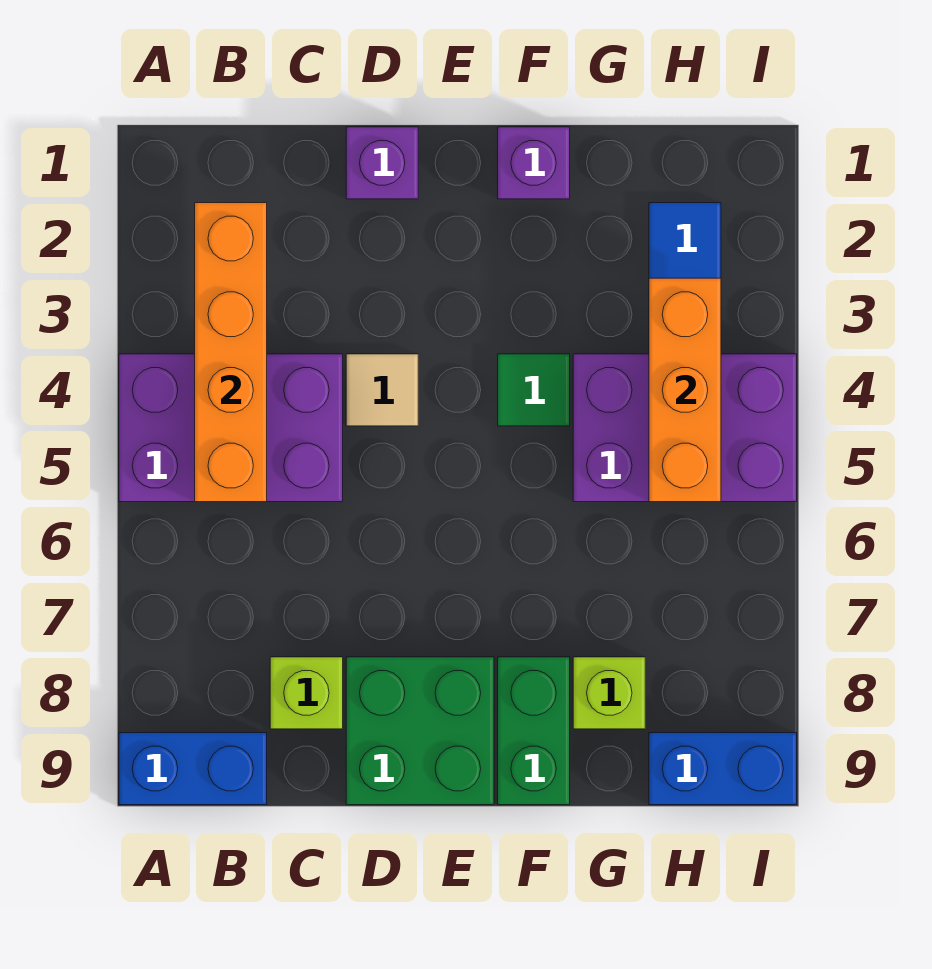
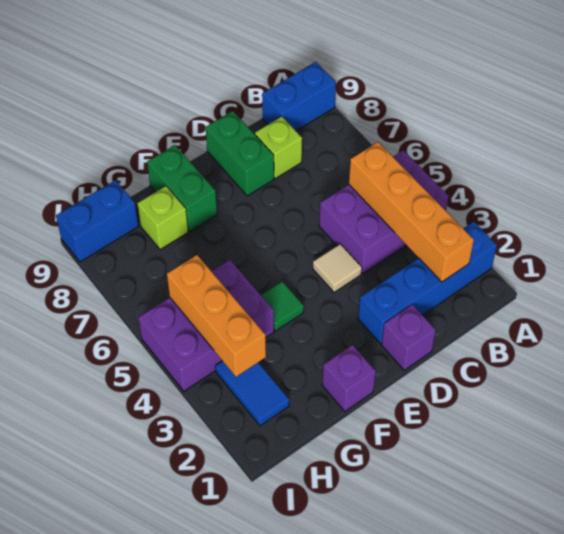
none -> blue brick A2:D2 level 1
green brick D8:E9 level 1 -> green brick D8:D9 level 1

